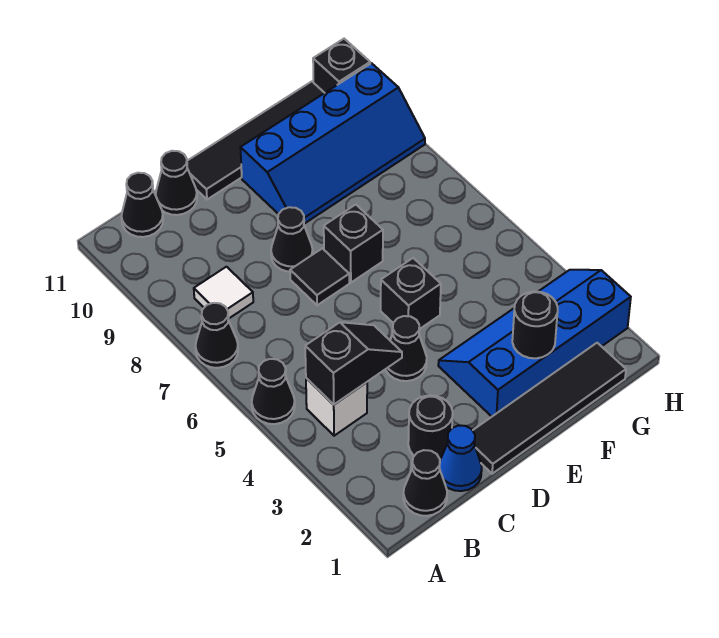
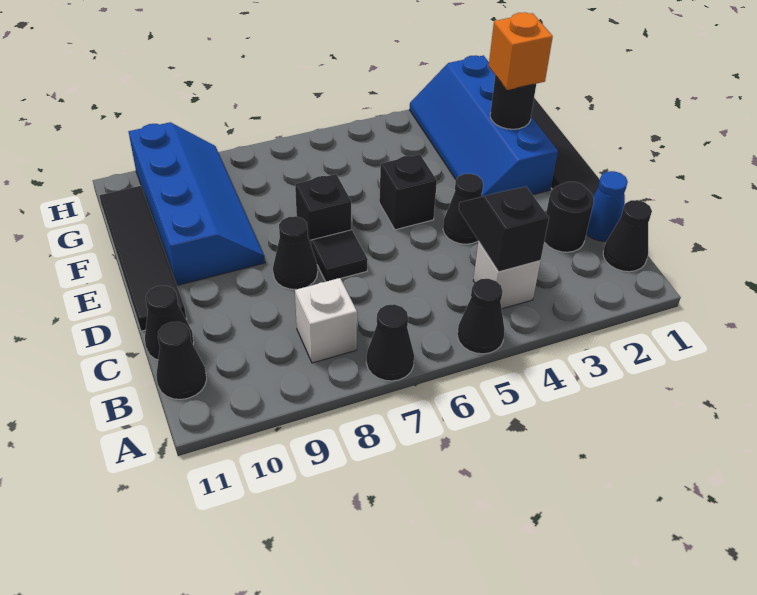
white tile B8 level 1 -> white brick B8 level 1
none -> orange brick F2 level 3
black brick H11 level 1 -> none

